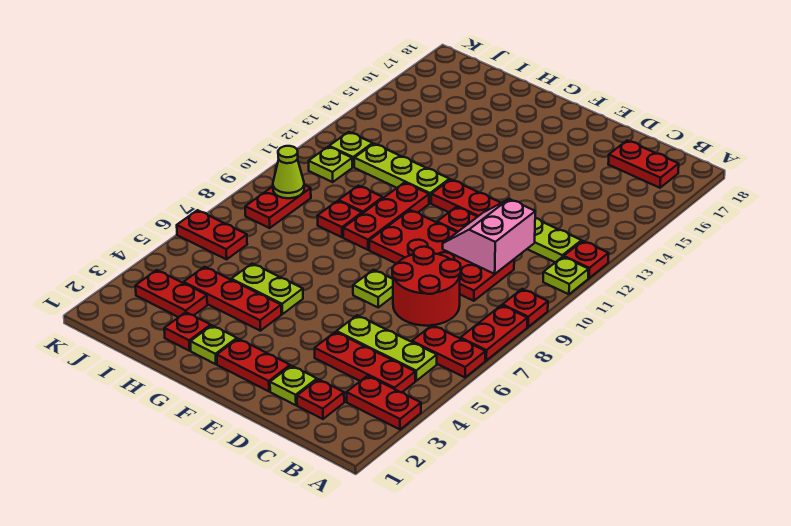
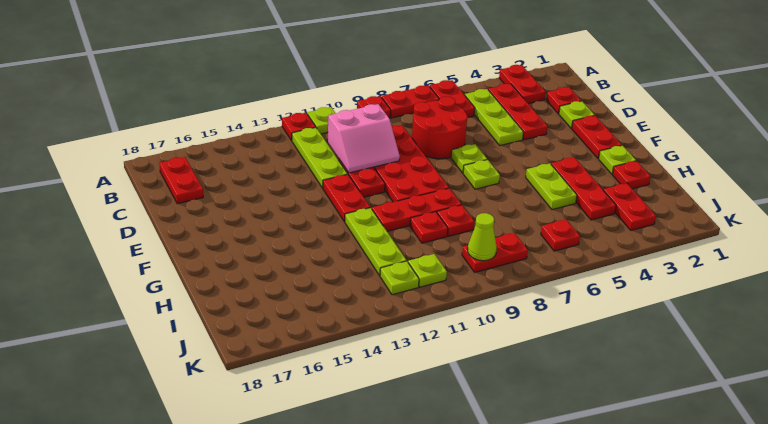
none -> lime plate F7 level 1
red plate J6:K6 level 1 -> red plate J6 level 1

